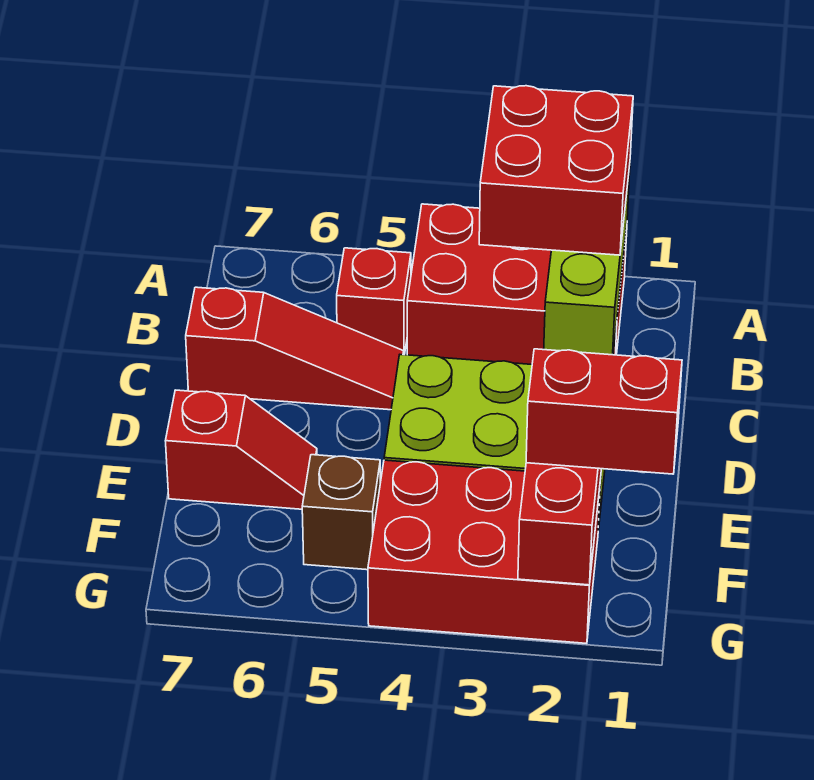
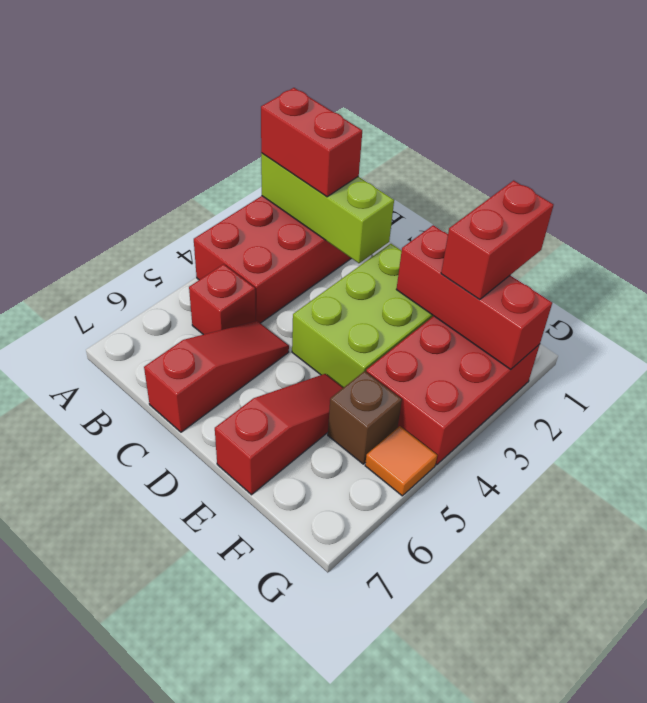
red brick A2:B3 level 3 -> red brick A2:B2 level 3
red slope E6:E7 level 1 top 7 -> red slope E5:E7 level 1 top 7
none -> orange tile G5 level 1

